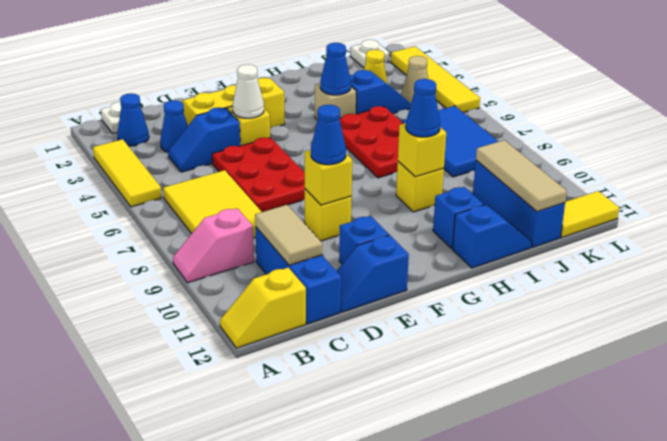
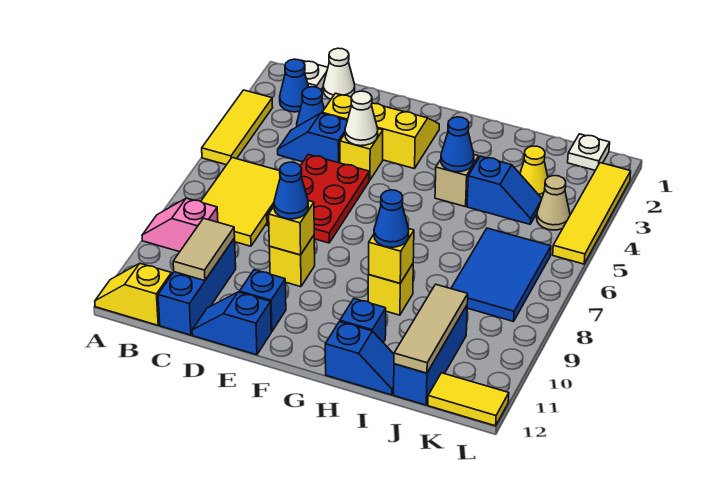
none -> white cone C1 level 1
red plate H5:I7 level 1 -> none

